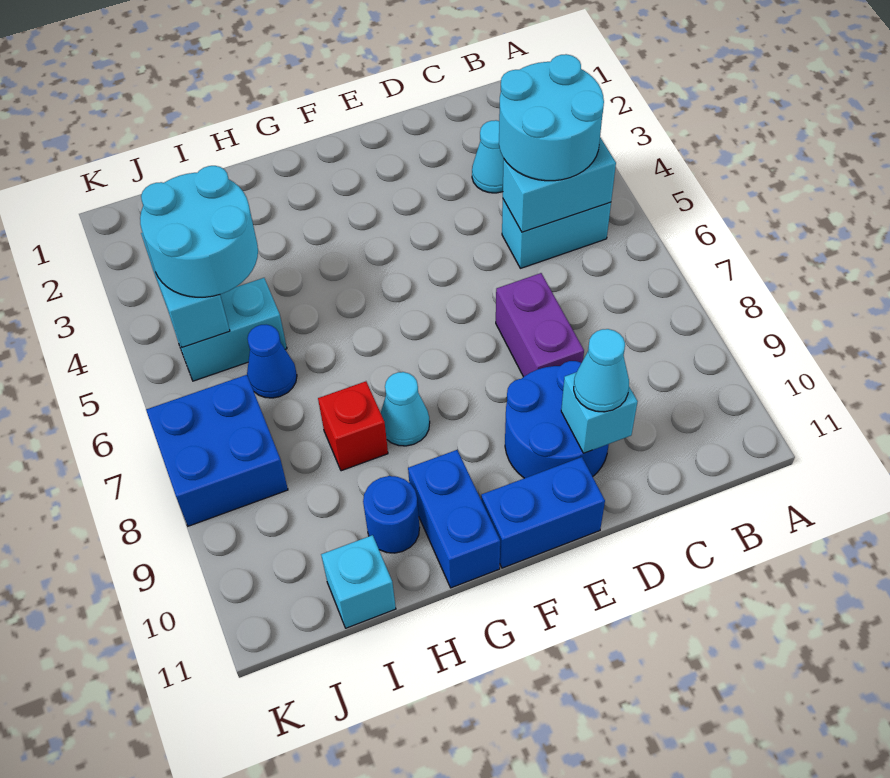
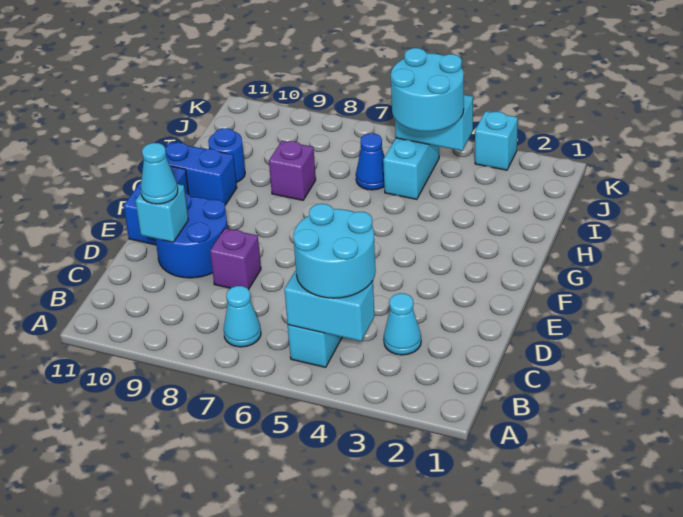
cyan brick B5:C5 level 2 -> cyan brick B4:B5 level 2
purple brick D7:D8 level 1 -> purple brick D8 level 1
cyan cone G8 level 1 -> cyan cone B7 level 1
red brick H8 level 1 -> purple brick H8 level 1
cyan brick I11 level 1 -> cyan brick K3 level 1
blue brick J7:K8 level 1 -> none

